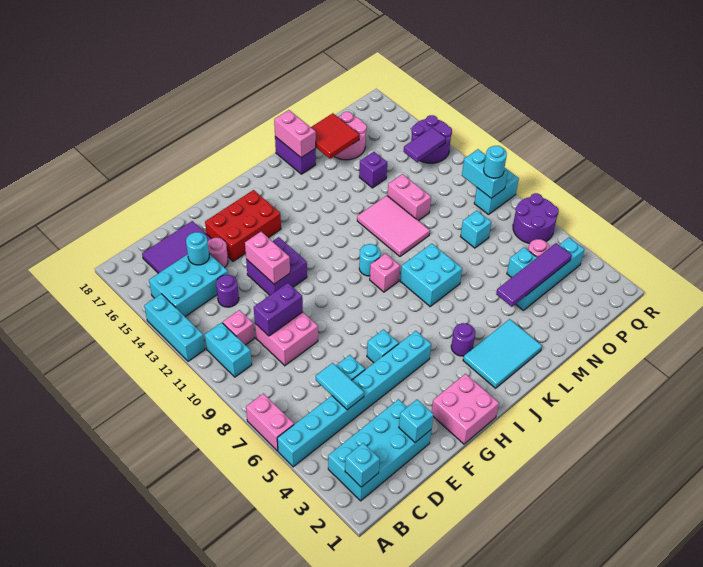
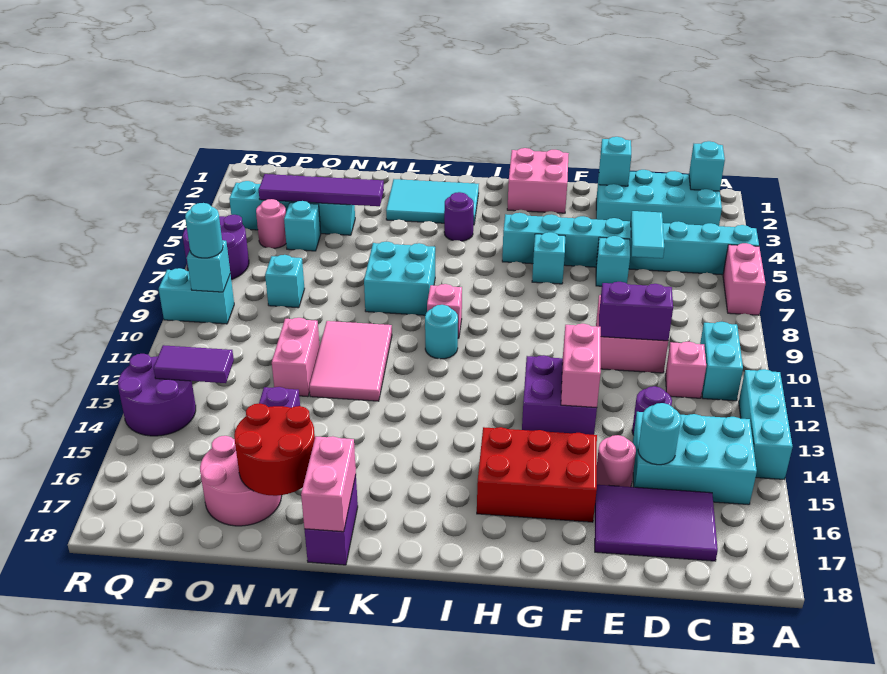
red tile M16:N17 level 2 -> red round brick M16:N17 level 2
cyan brick Q9:Q10 level 2 -> cyan brick Q9 level 2

